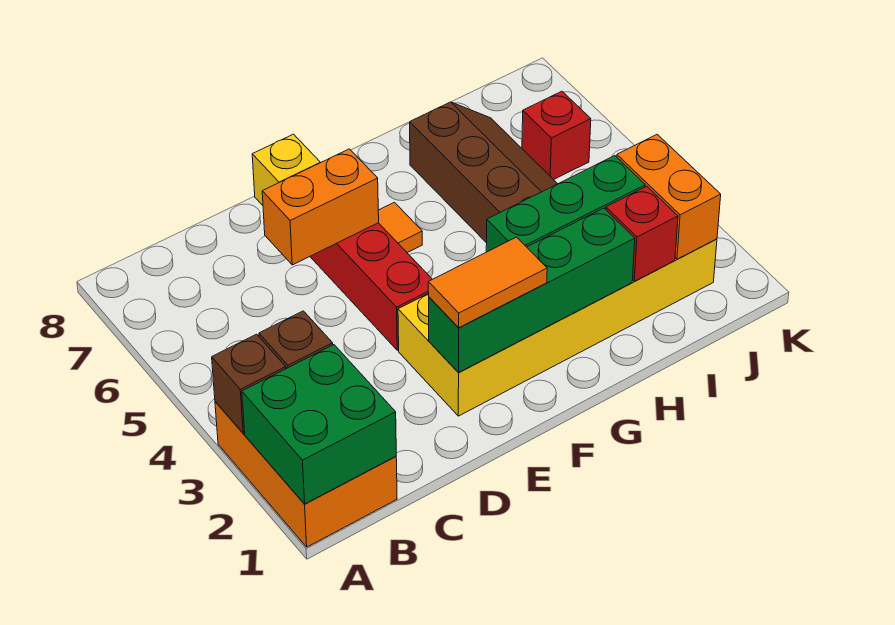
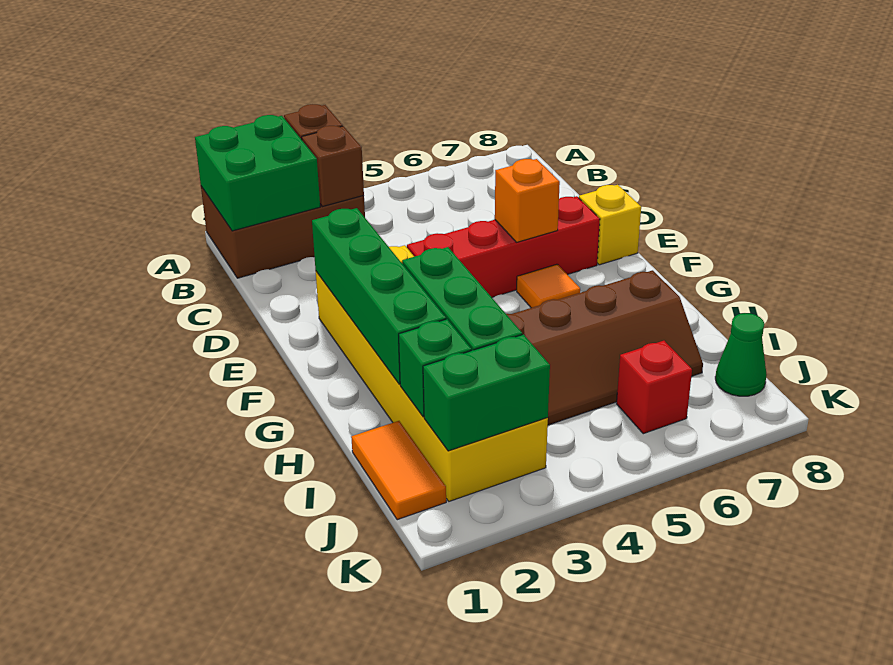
orange brick A1:B3 level 1 -> brown brick A1:B3 level 1
orange brick D6:E6 level 2 -> orange brick E6 level 2
orange tile E2:F2 level 3 -> orange tile I1:J1 level 1
red brick I2 level 2 -> green brick I2 level 2
orange brick J2:J3 level 2 -> green brick J2:J3 level 2
none -> green cone J8 level 1

